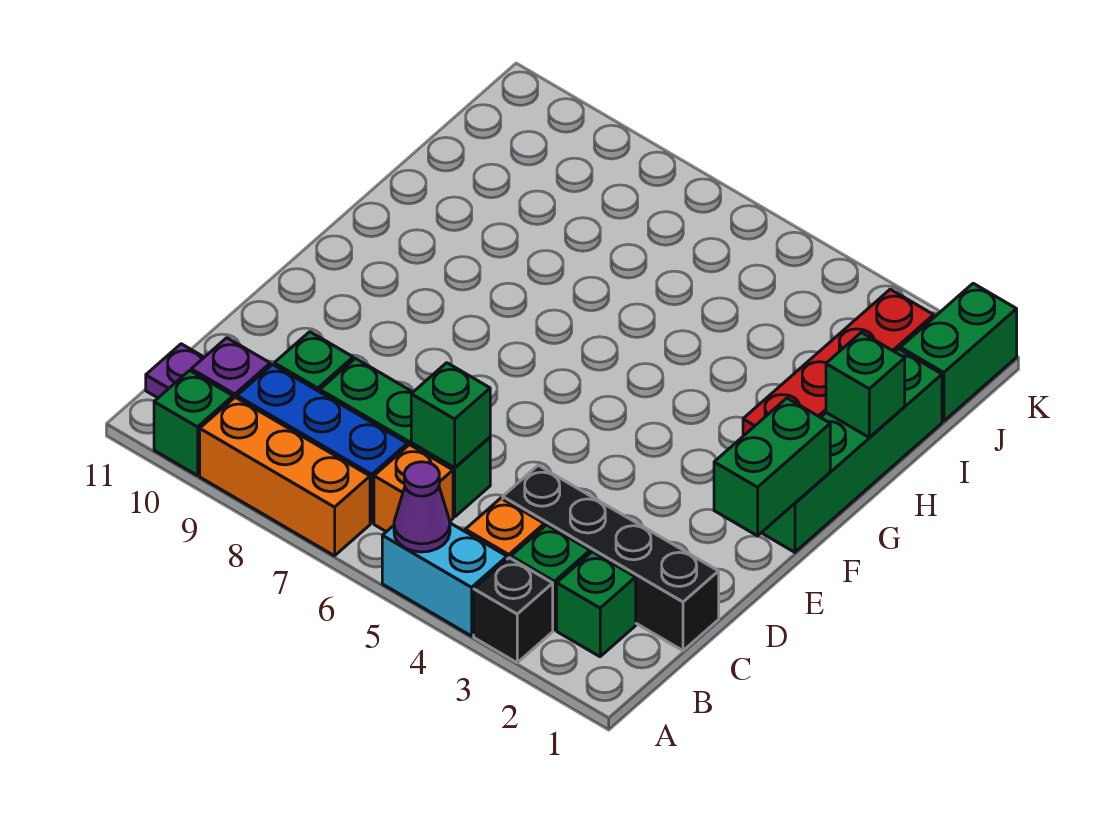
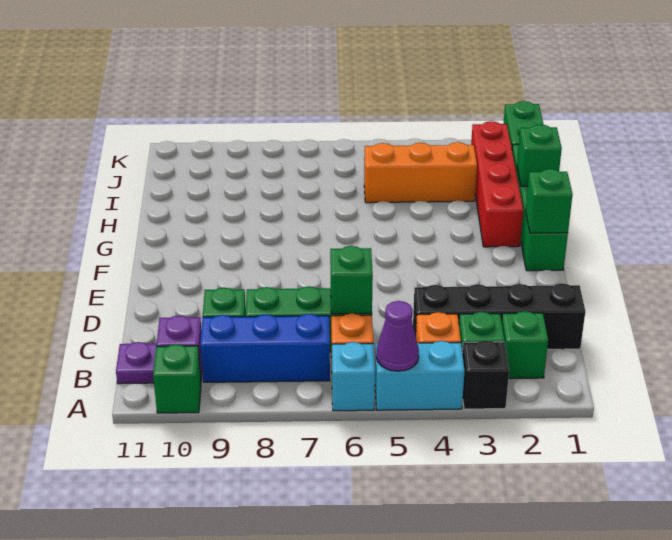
none -> cyan brick A6 level 1
orange brick A7:A9 level 1 -> orange brick I3:I5 level 1
green brick E1:F1 level 2 -> green brick F1 level 2

